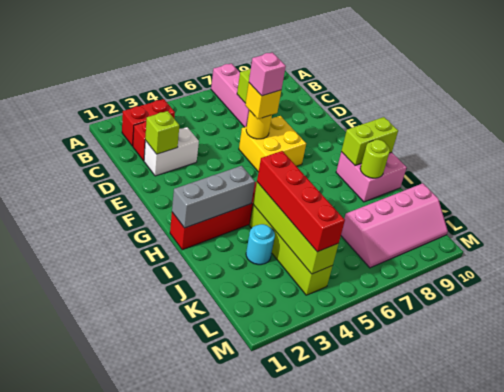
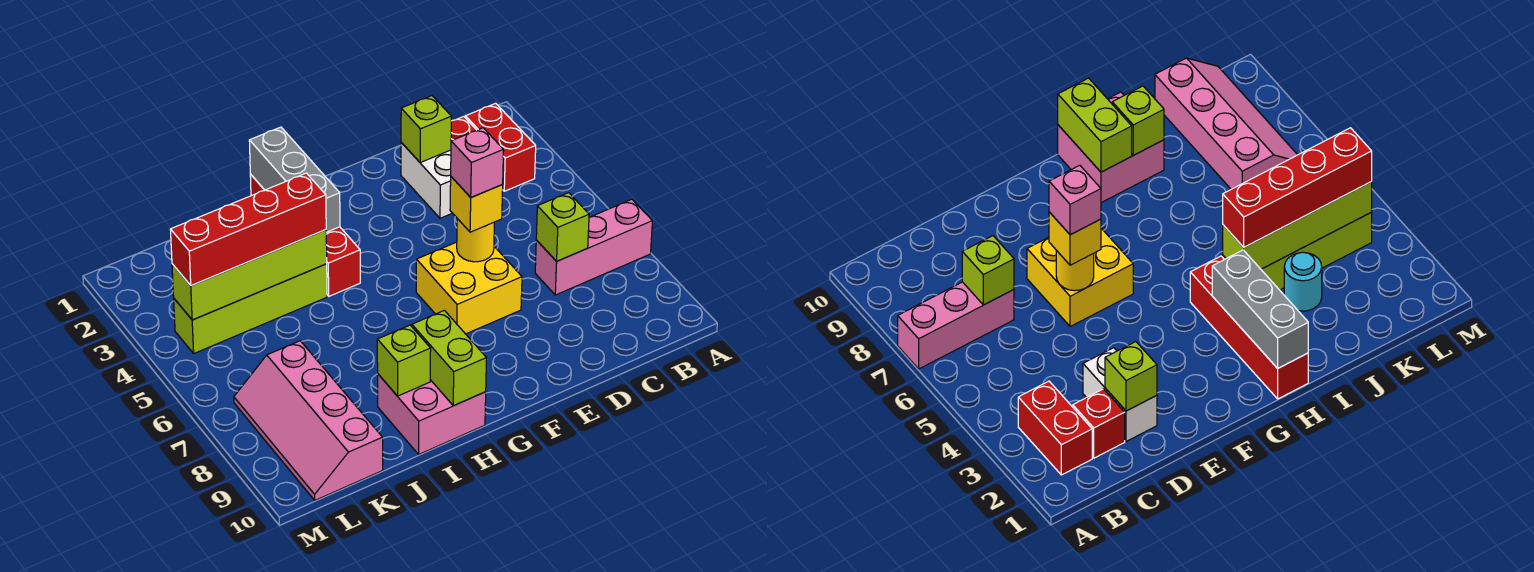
lime round brick I9 level 2 -> lime brick I9 level 2

